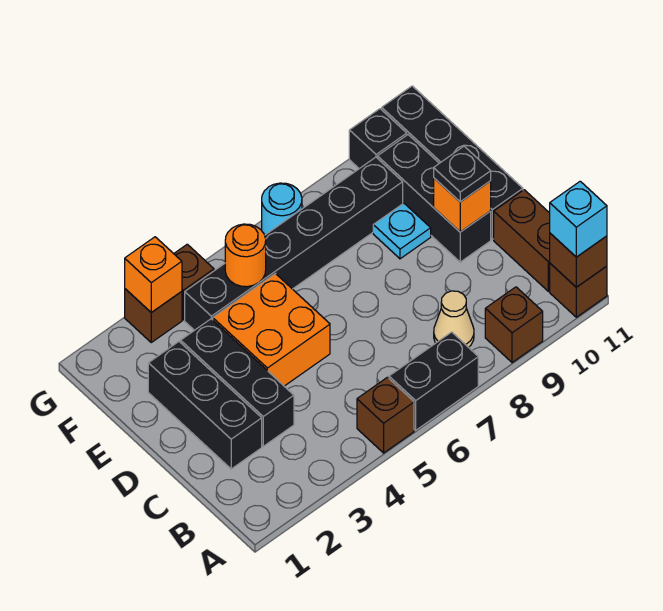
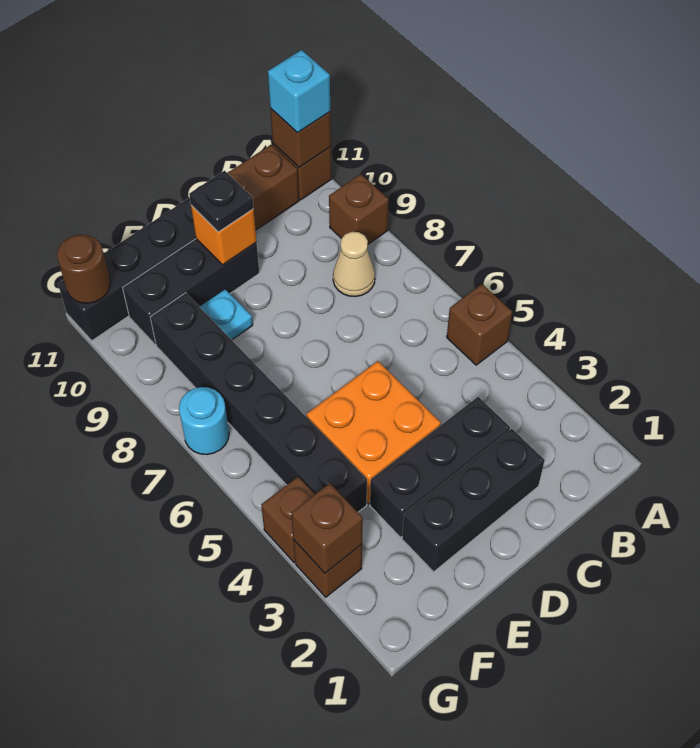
black brick A6:A7 level 1 -> none
orange round brick F5 level 2 -> none
orange brick G3 level 2 -> brown brick G3 level 2
black brick G10 level 1 -> none
none -> brown round brick G11 level 2

